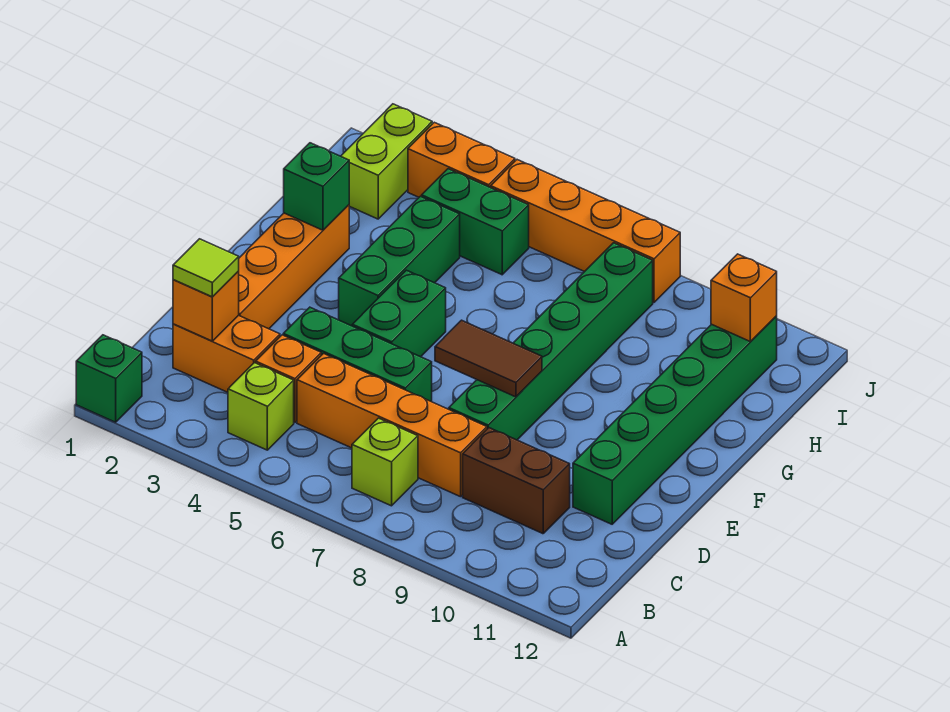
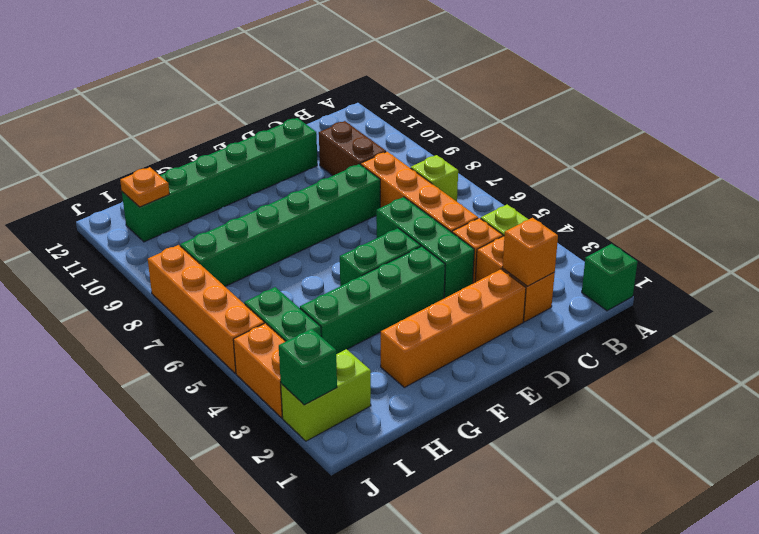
lime tile C2 level 3 -> none
brown tile E7:E8 level 2 -> none
green brick F4:H4 level 1 -> green brick E4:H4 level 1
green brick G2 level 2 -> green brick J2 level 2
orange brick I11 level 2 -> orange plate I11 level 2

